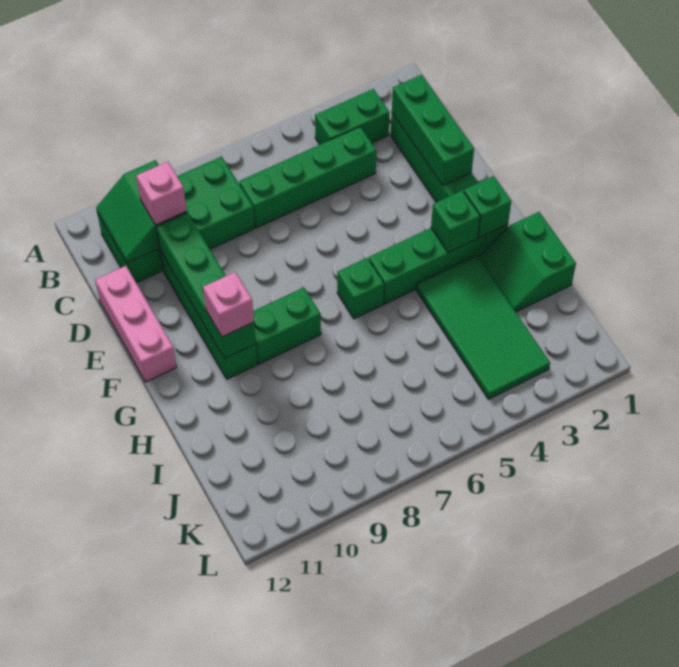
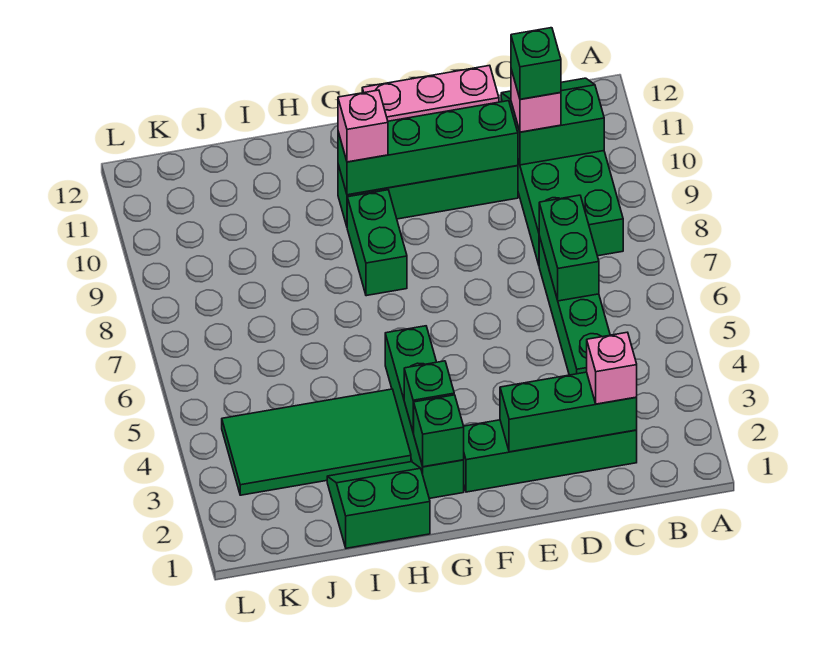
green brick B3:B4 level 1 -> green brick C6:C7 level 2
none -> pink brick C2 level 3
green brick G6 level 1 -> green brick C10 level 4

